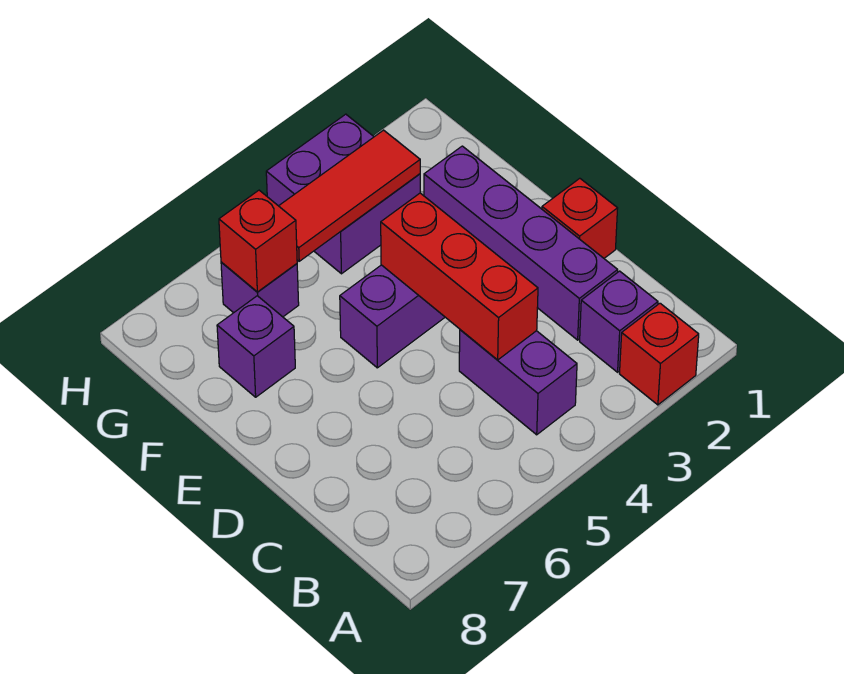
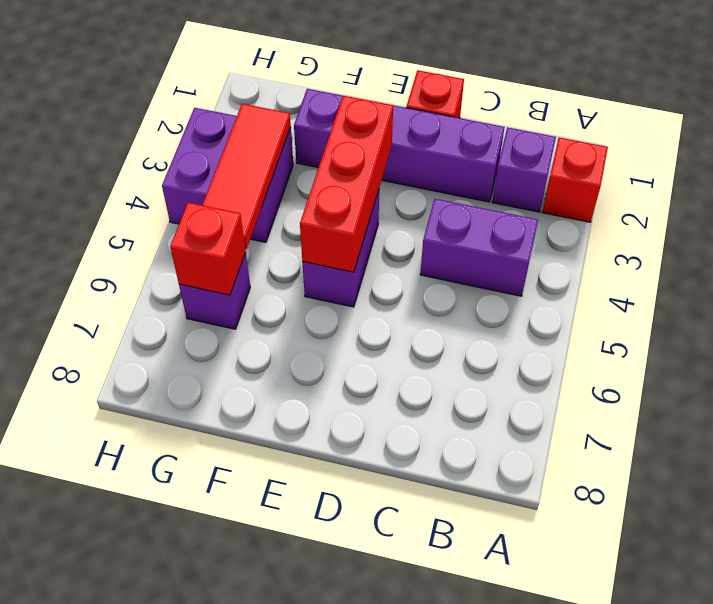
red brick C4:E4 level 2 -> red brick E3:E5 level 2
purple brick F7 level 1 -> none

